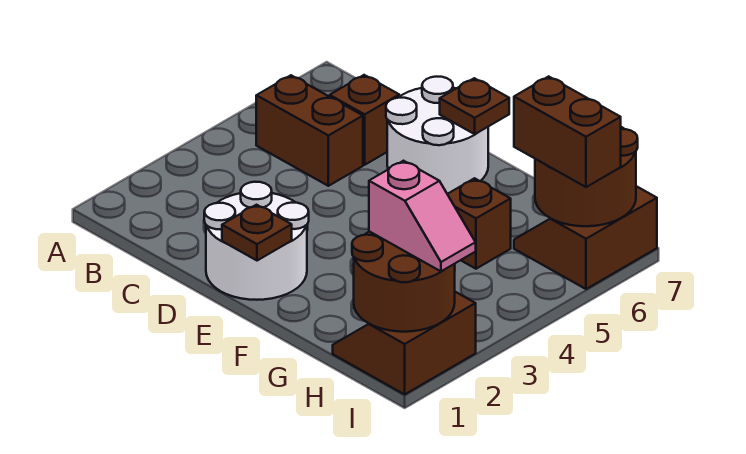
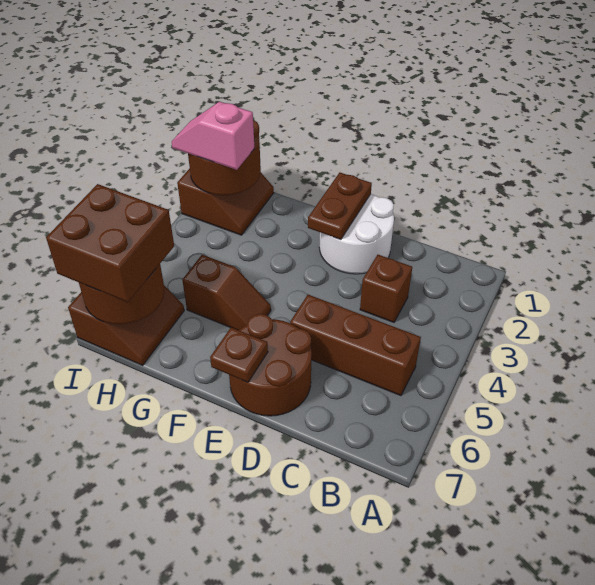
brown brick B5:C5 level 1 -> brown brick B5:D5 level 1
brown brick C6 level 1 -> brown brick C3 level 1
white round brick D6:E7 level 1 -> brown round brick D6:E7 level 1
brown plate E1 level 2 -> brown plate E1:E2 level 2
brown brick H6:I6 level 3 -> brown brick H6:I7 level 3

